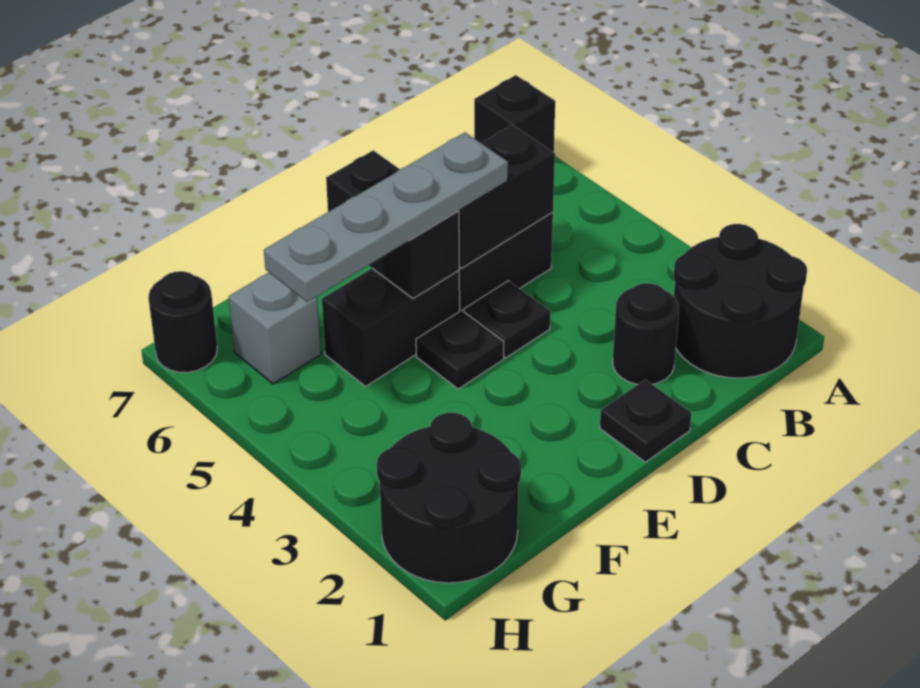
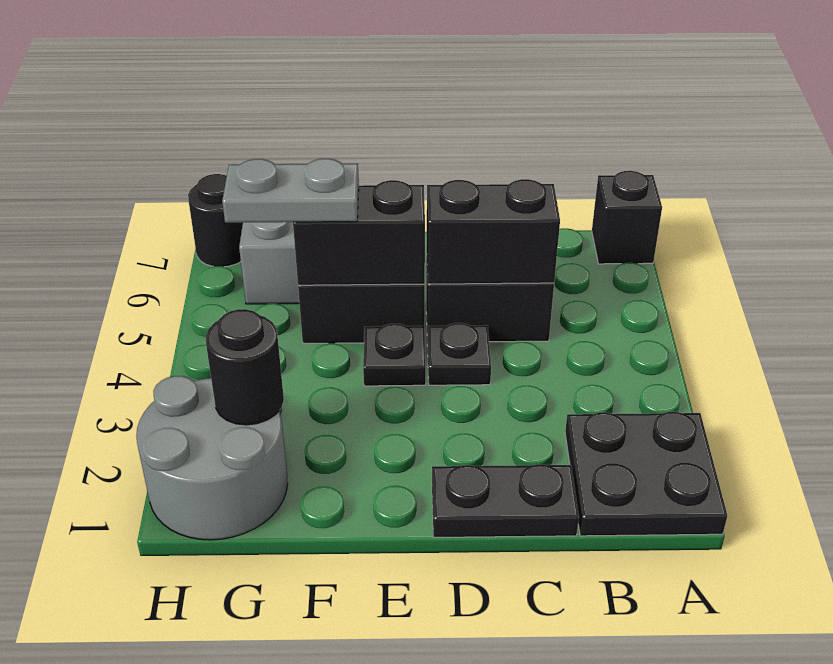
black round brick A1:B2 level 1 -> black plate A1:B2 level 1
black round brick C2 level 1 -> black round brick G2 level 2
black plate D1 level 1 -> black plate C1:D1 level 1
grey plate D5:G5 level 3 -> grey plate F5:G5 level 3
black brick E5:E6 level 2 -> black brick E5:F5 level 2
black round brick G1:H2 level 1 -> grey round brick G1:H2 level 1

